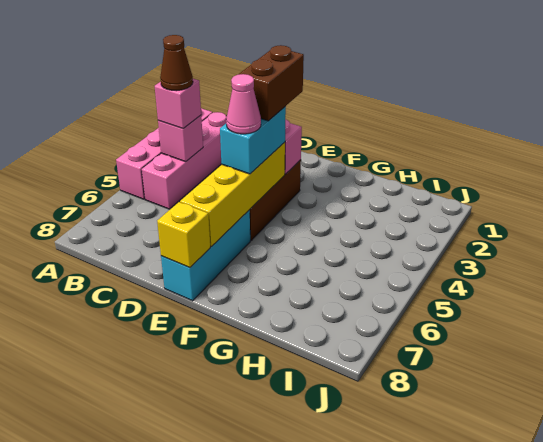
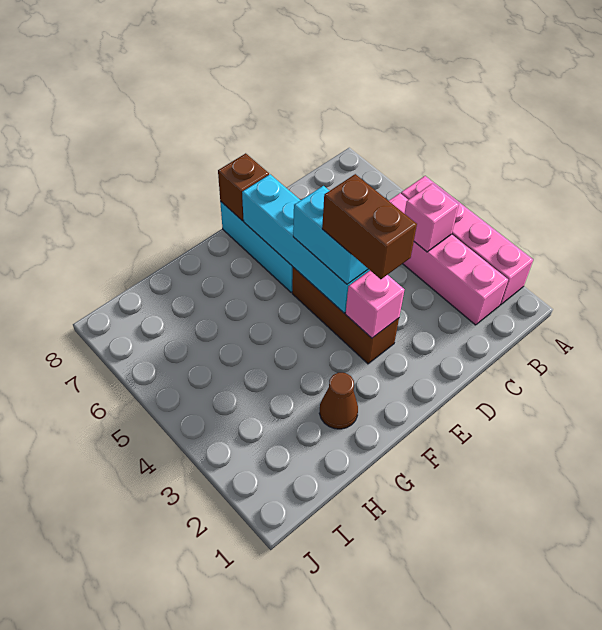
pink brick B4 level 3 -> none
brown cone B4 level 4 -> brown cone G2 level 1
yellow brick E4:E7 level 2 -> cyan brick E4:E7 level 2
pink cone E5 level 4 -> none
yellow brick E8 level 2 -> brown brick E8 level 2

